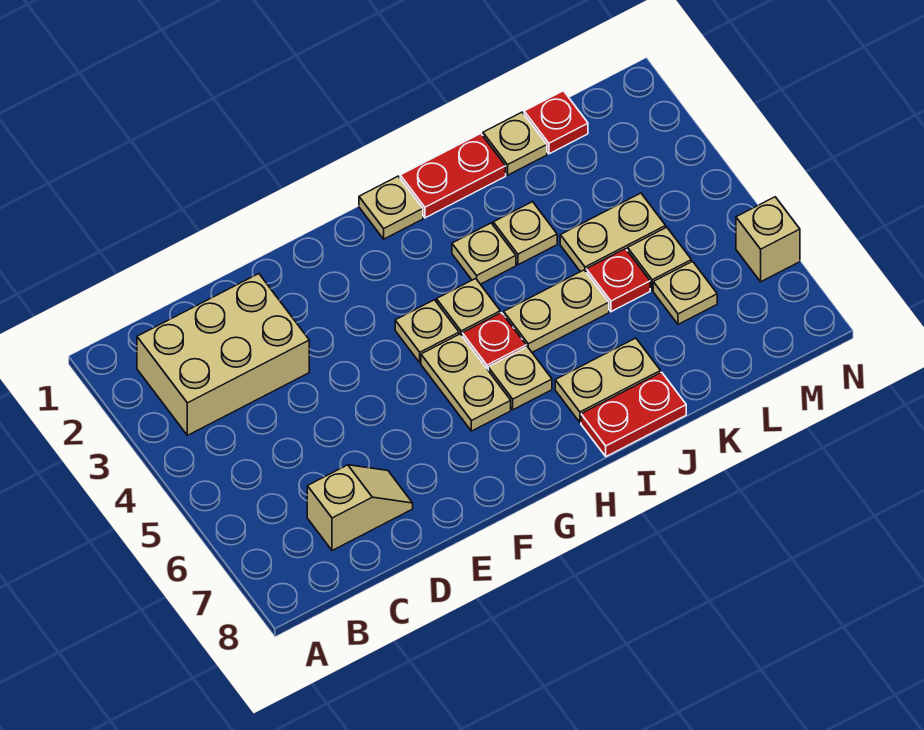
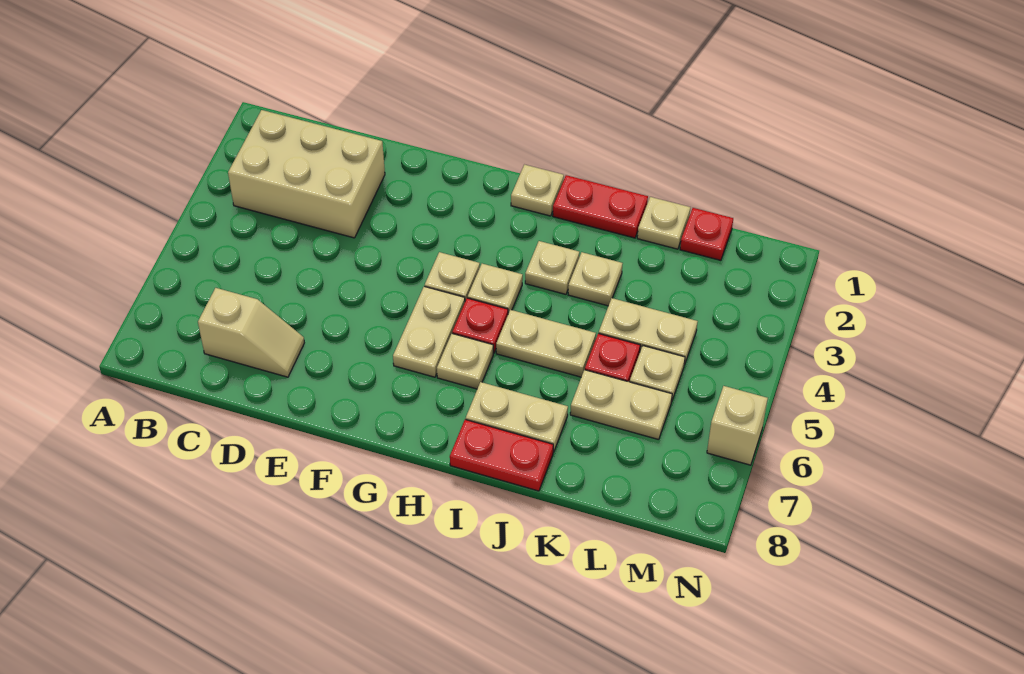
tan plate L6 level 1 -> tan plate K6:L6 level 1

